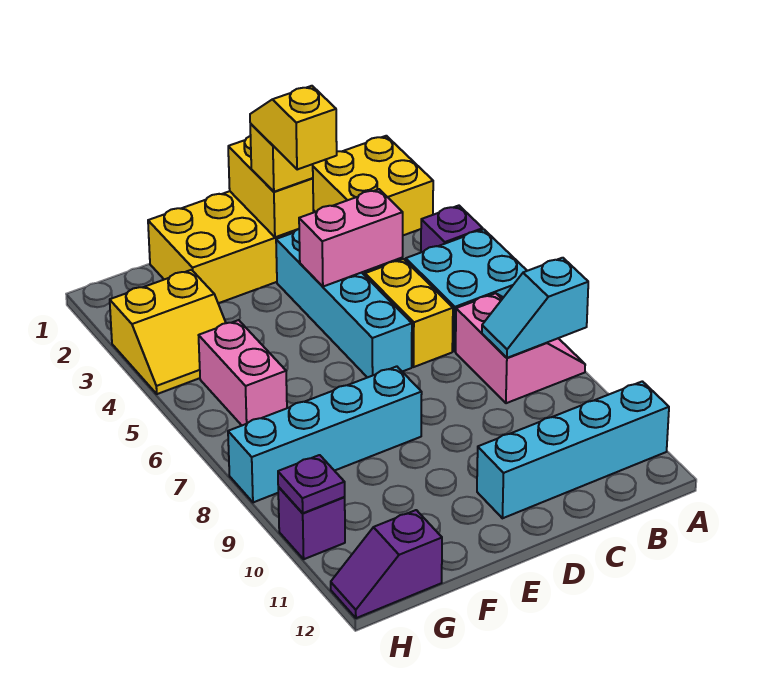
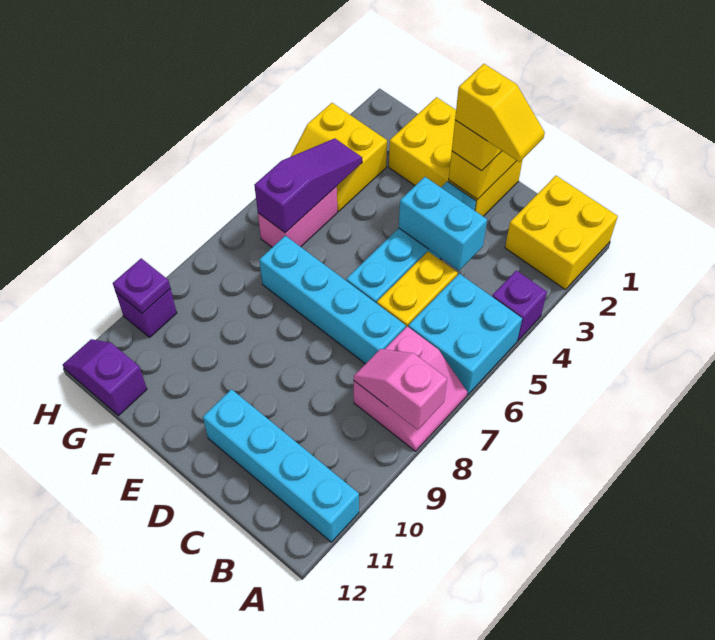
cyan slope A8:B8 level 2 top A -> pink slope A8:B8 level 2 top A
pink brick C4:D4 level 2 -> cyan brick C4:D4 level 2
yellow slope D2:D3 level 4 top 3 -> yellow slope C2:D2 level 4 top D
cyan brick E8:H8 level 1 -> cyan brick C7:F7 level 1
none -> purple slope G4:G6 level 2 top 6

